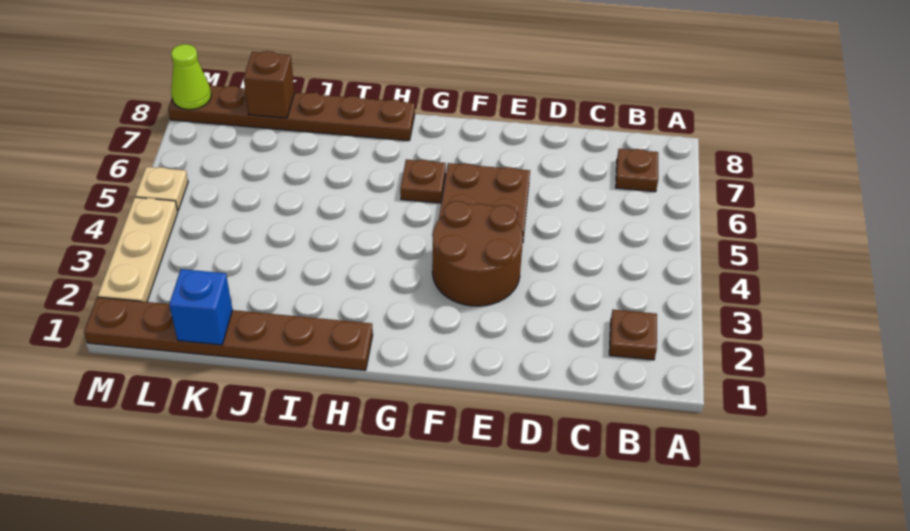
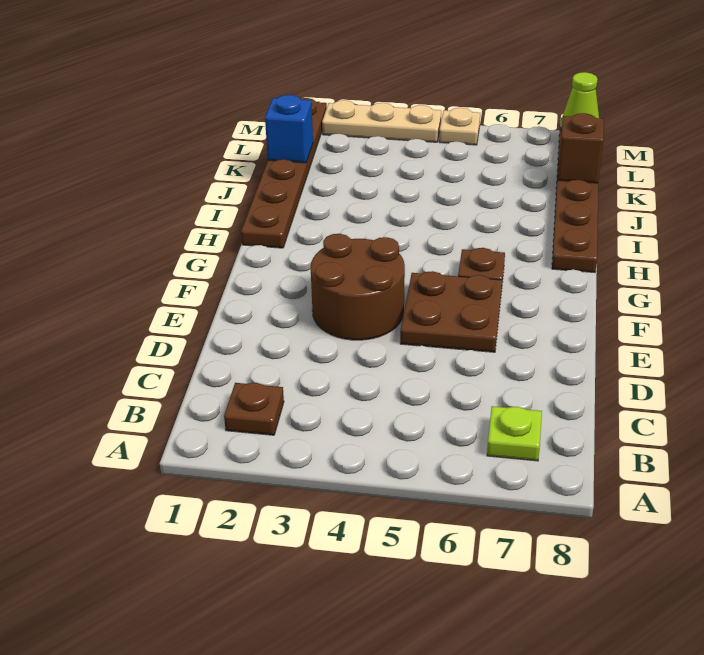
brown plate B7 level 1 -> lime plate B7 level 1

